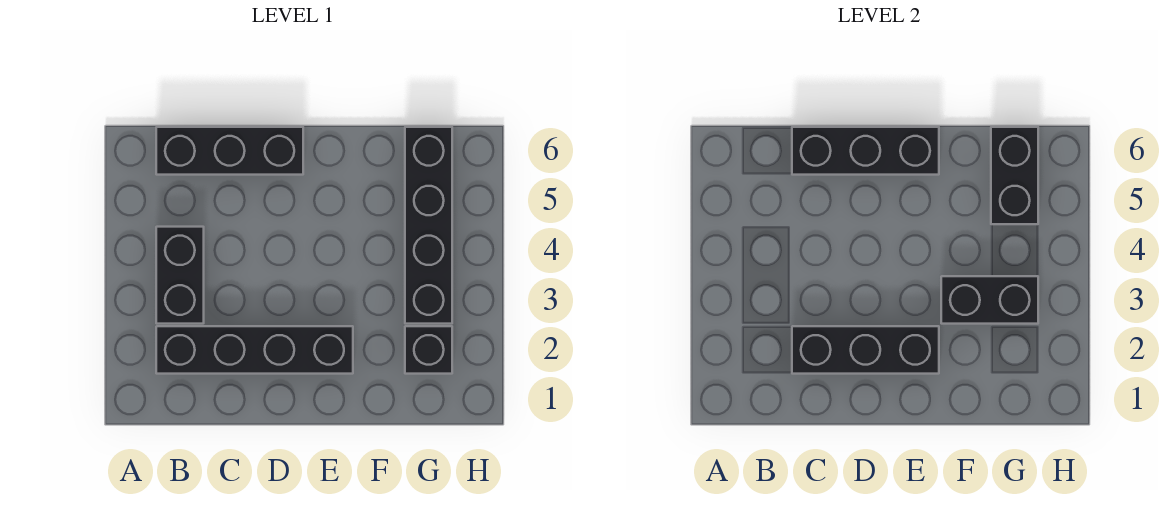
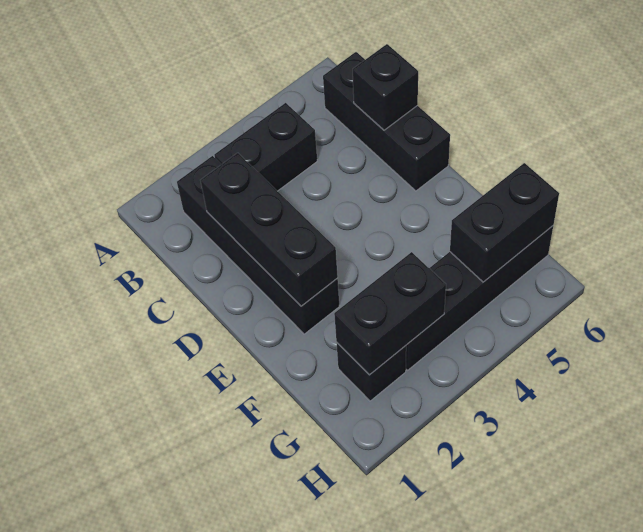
black brick C6:E6 level 2 -> black brick C6 level 2
black brick F3:G3 level 2 -> black brick G2:G3 level 2

